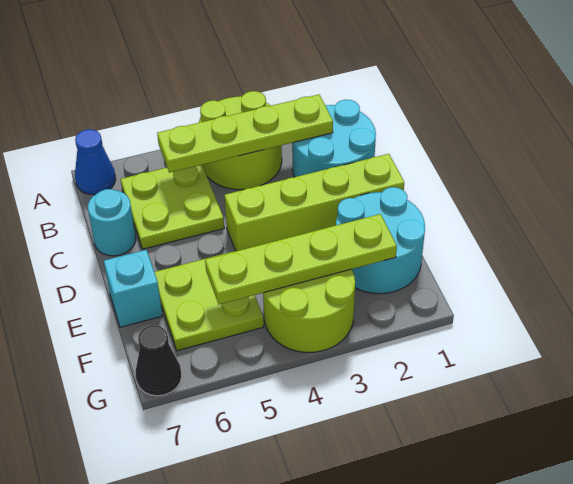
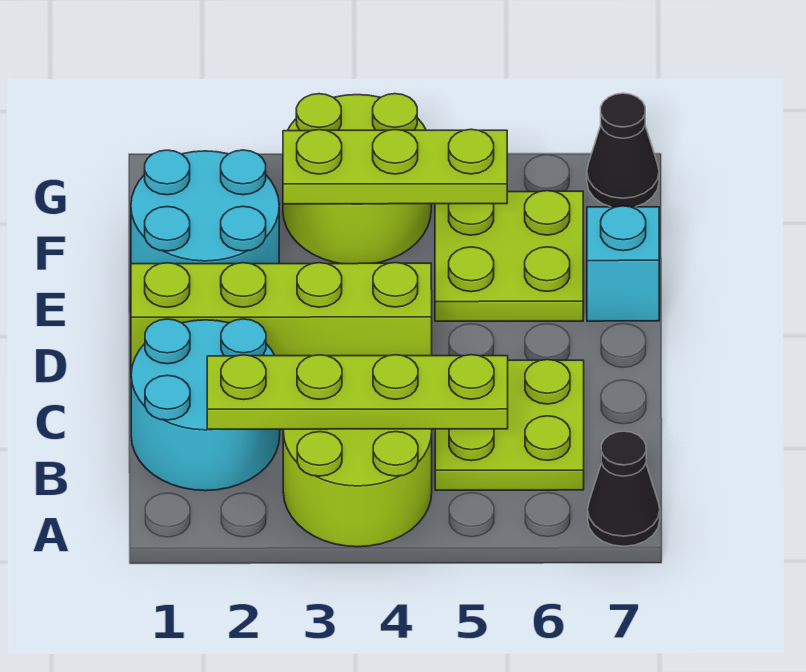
blue cone A7 level 1 -> black cone A7 level 1
cyan round brick C7 level 1 -> none
lime plate F2:F5 level 2 -> lime plate F3:F5 level 2

